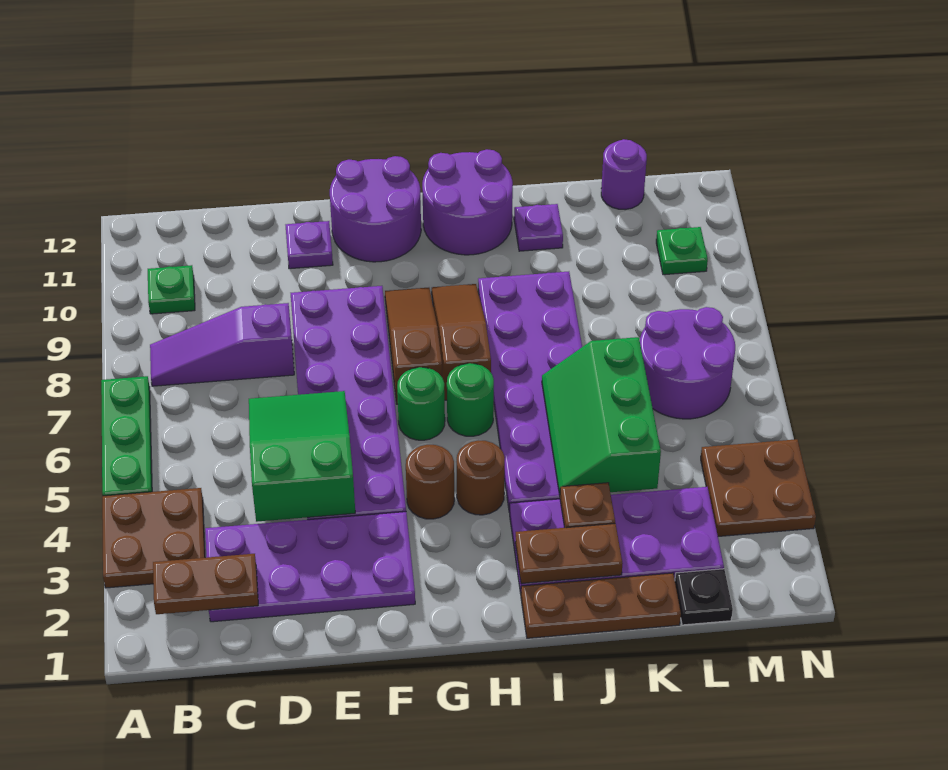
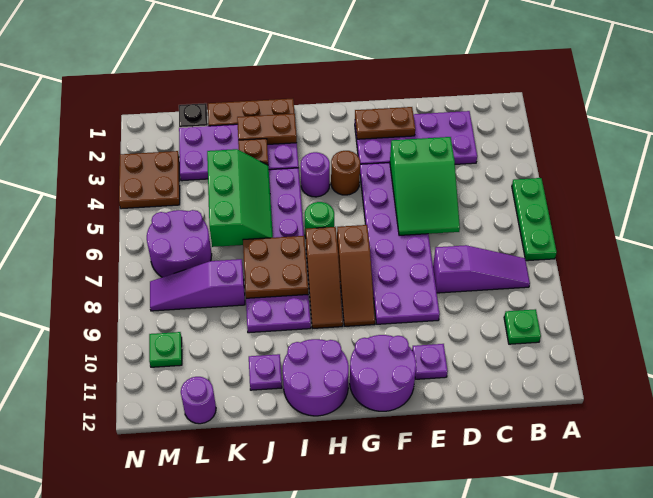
brown plate A3:B4 level 1 -> brown plate I7:J8 level 2
brown plate B2:C2 level 2 -> brown plate E2:F2 level 2
green round brick G6 level 1 -> none
brown round brick H4 level 1 -> purple round brick H4 level 1
none -> purple slope K8:M8 level 1 top K

